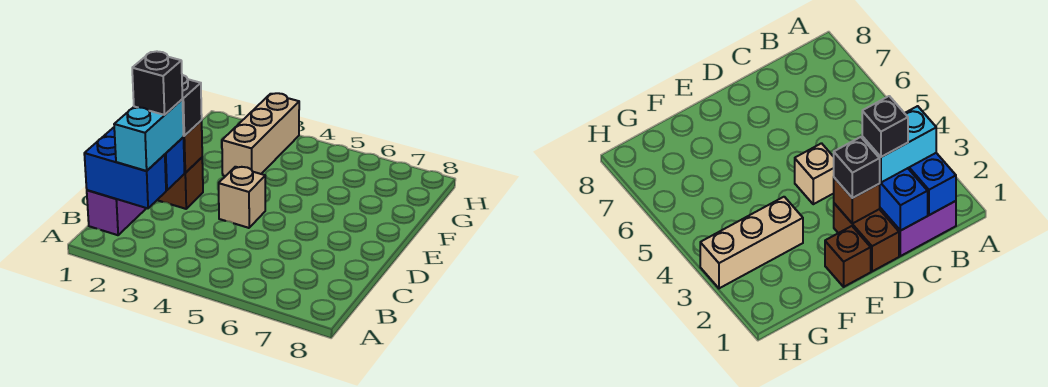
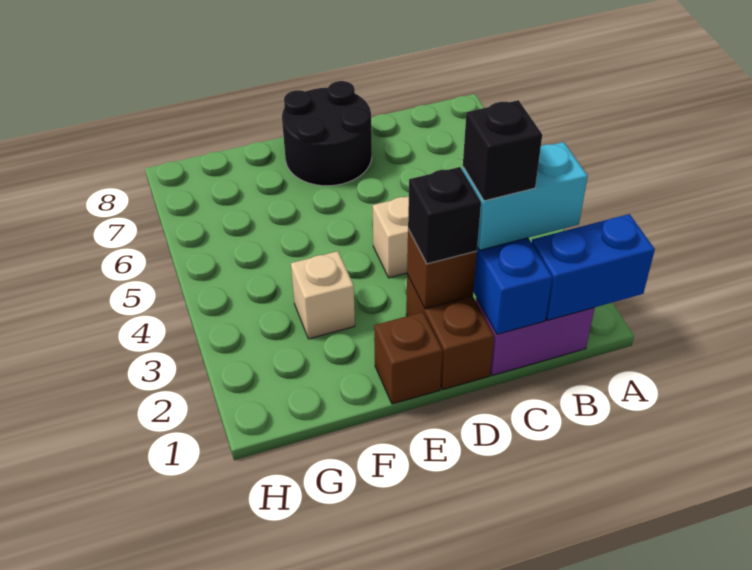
blue brick B1:B2 level 2 -> blue brick A1:B1 level 2
none -> black round brick D7:E8 level 1
tan brick F3:H3 level 1 -> tan brick F3 level 1

